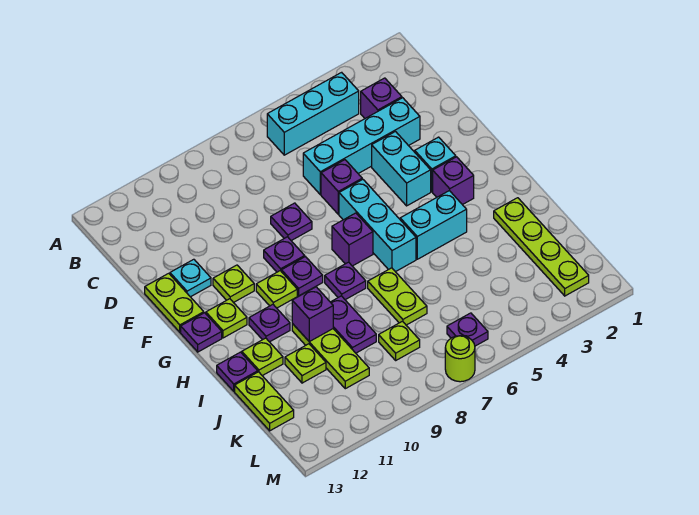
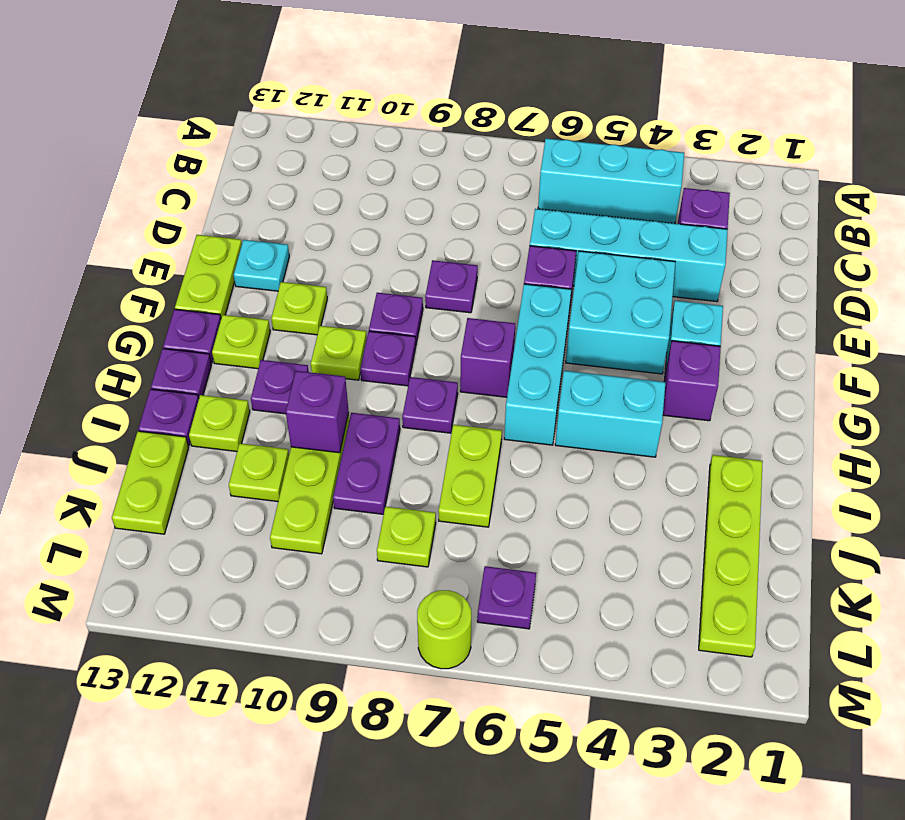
cyan brick E4:F4 level 1 -> cyan brick E4:F5 level 1
none -> purple plate H13 level 1

